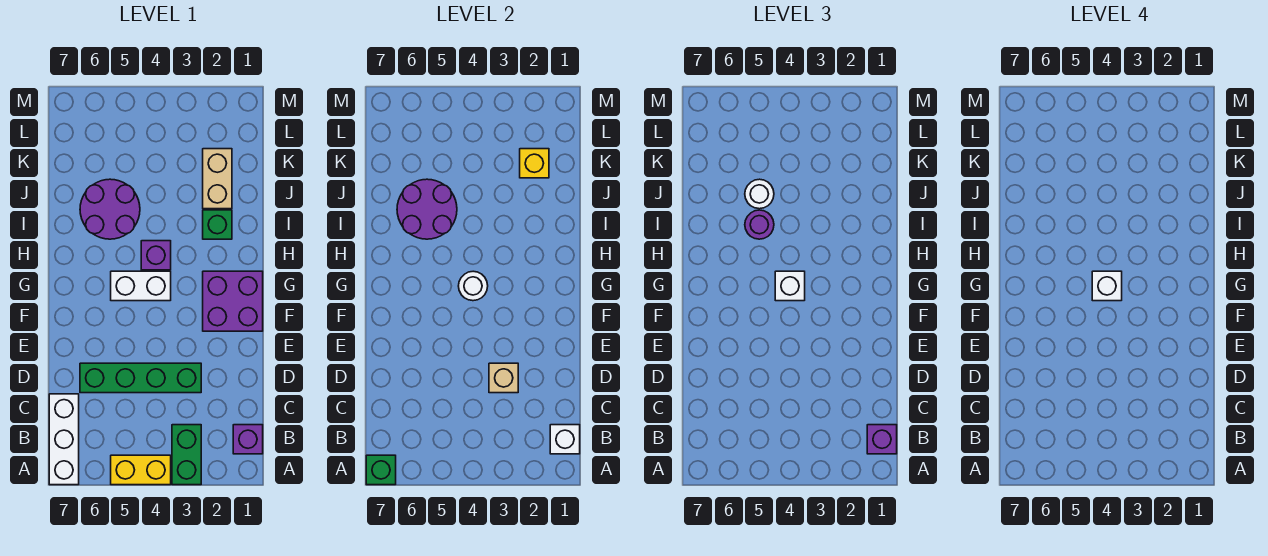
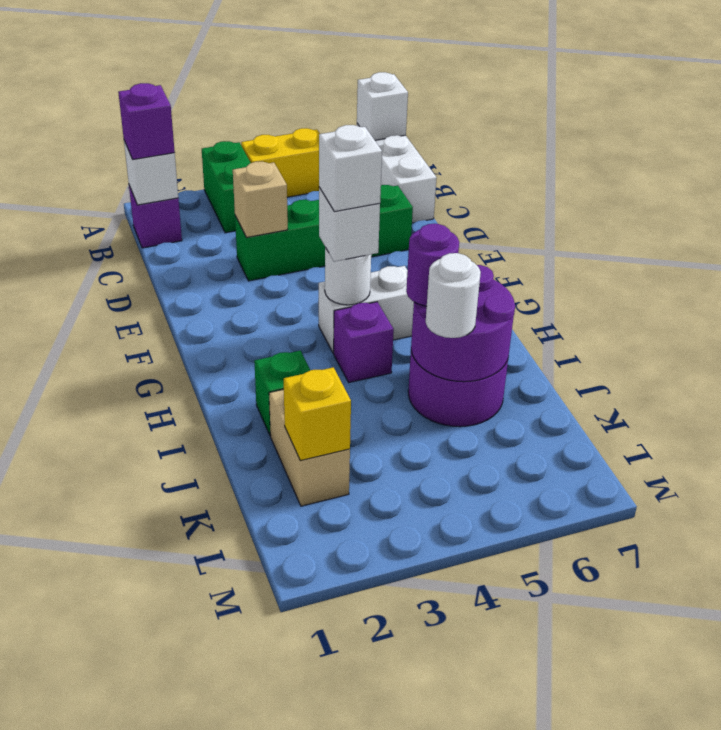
green brick A7 level 2 -> white brick A7 level 2
purple brick F1:G2 level 1 -> none

